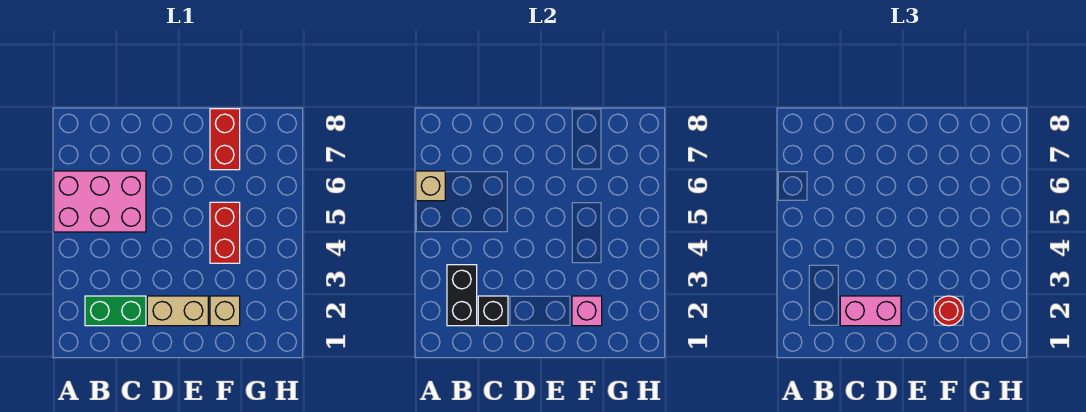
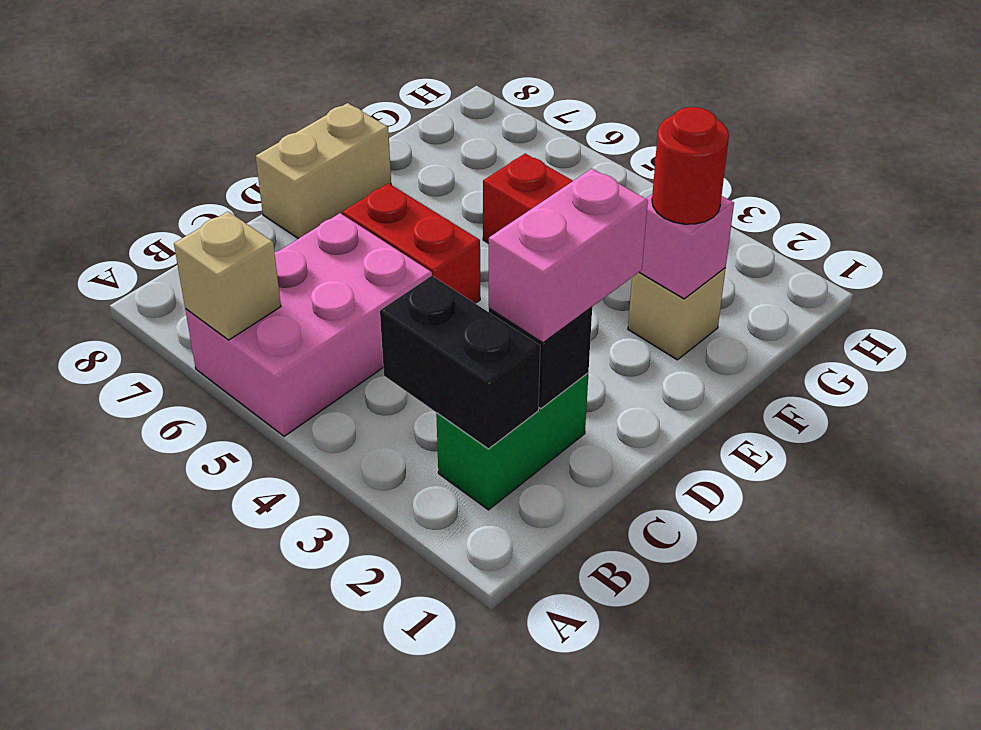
tan brick D2:E2 level 1 -> tan brick D8:E8 level 1
red brick F7:F8 level 1 -> red brick D5:D6 level 1

